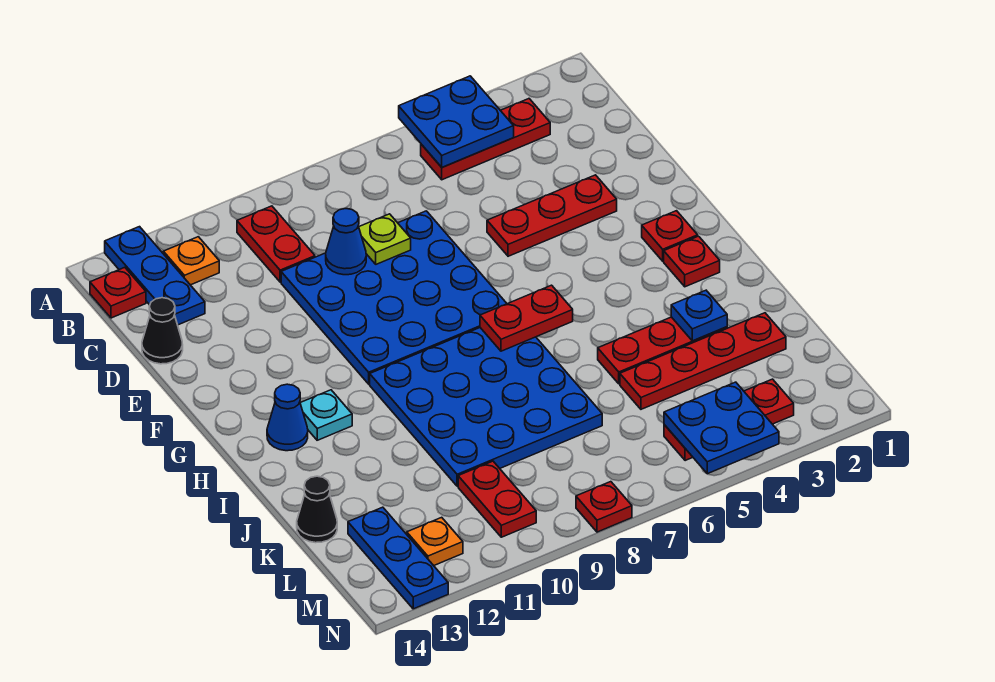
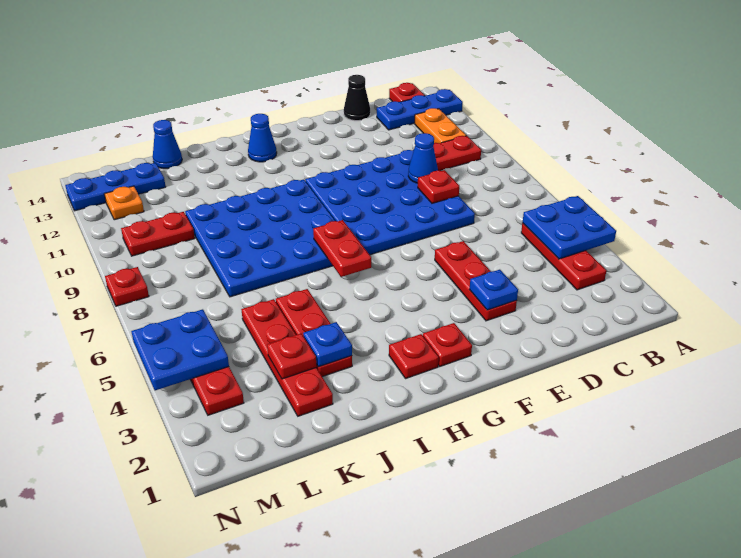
orange plate B12 level 1 -> orange plate B11:B12 level 1
lime plate D8 level 2 -> red plate D8 level 2
none -> blue plate E3 level 2
cyan plate H12 level 1 -> none
none -> red plate K3 level 2
black cone K14 level 1 -> blue cone K14 level 1

